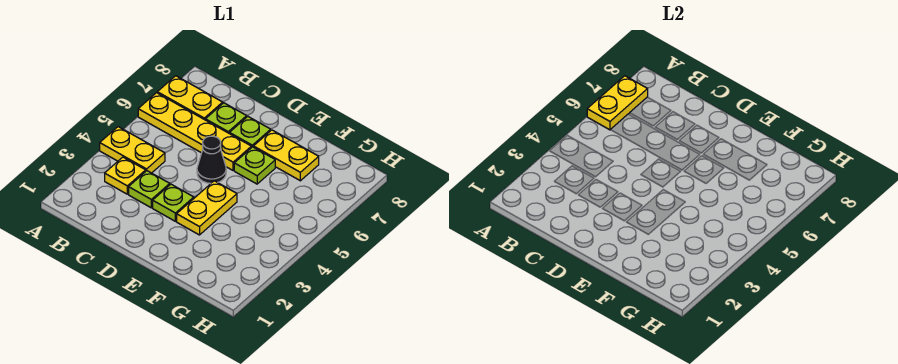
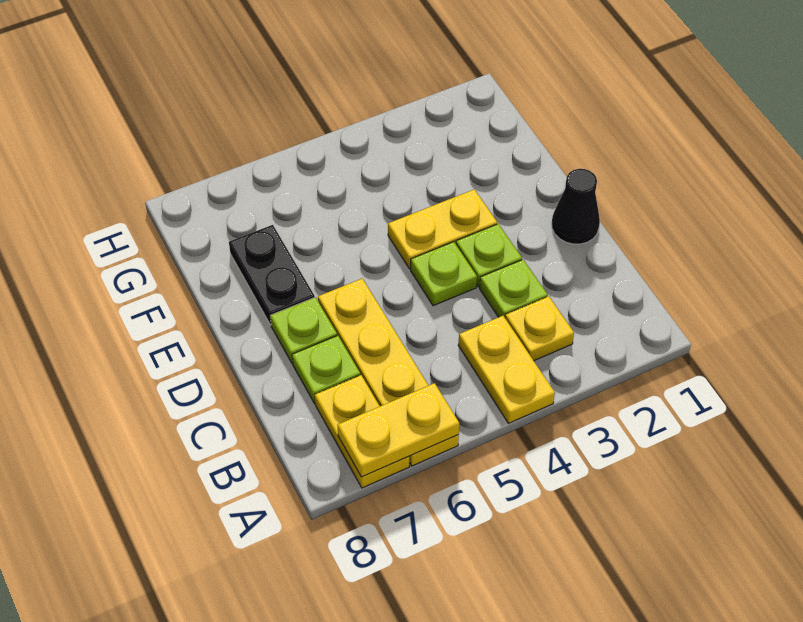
black cone D5 level 1 -> black cone D1 level 1
lime plate E6 level 1 -> lime plate D4 level 1
yellow plate E7:F7 level 1 -> black plate E7:F7 level 1

